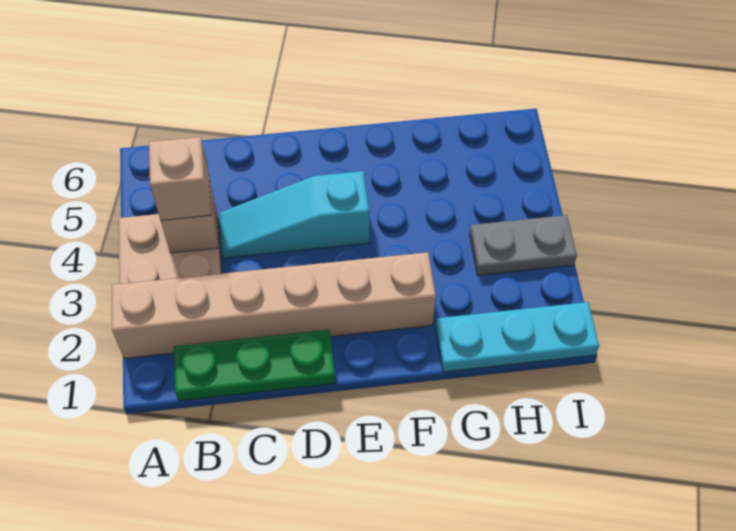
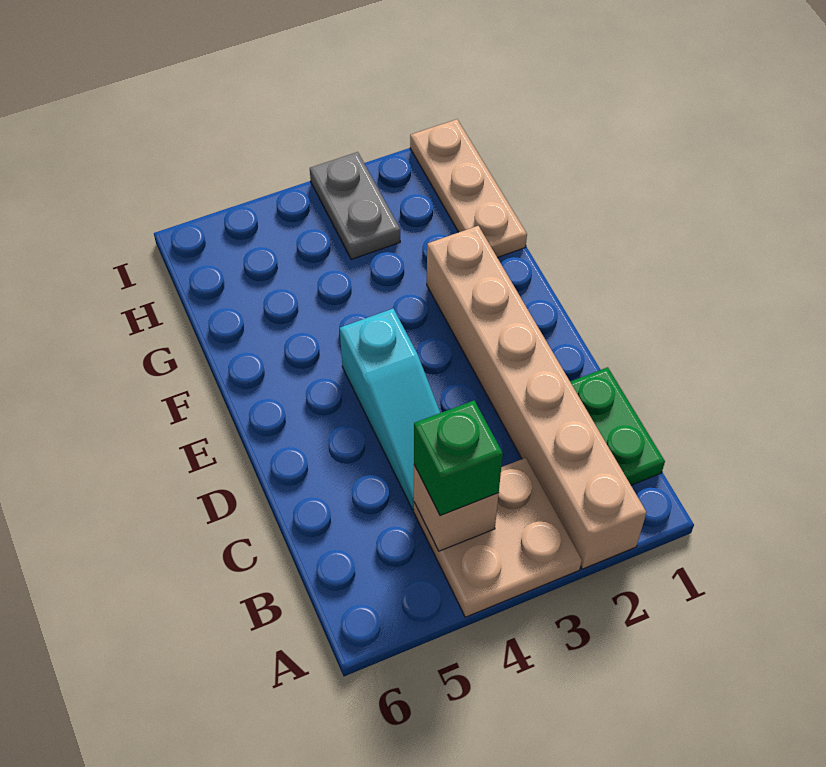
green plate B1:D1 level 1 -> green plate B1:C1 level 1
tan brick B4 level 3 -> green brick B4 level 3
cyan plate G1:I1 level 1 -> tan plate G1:I1 level 1

